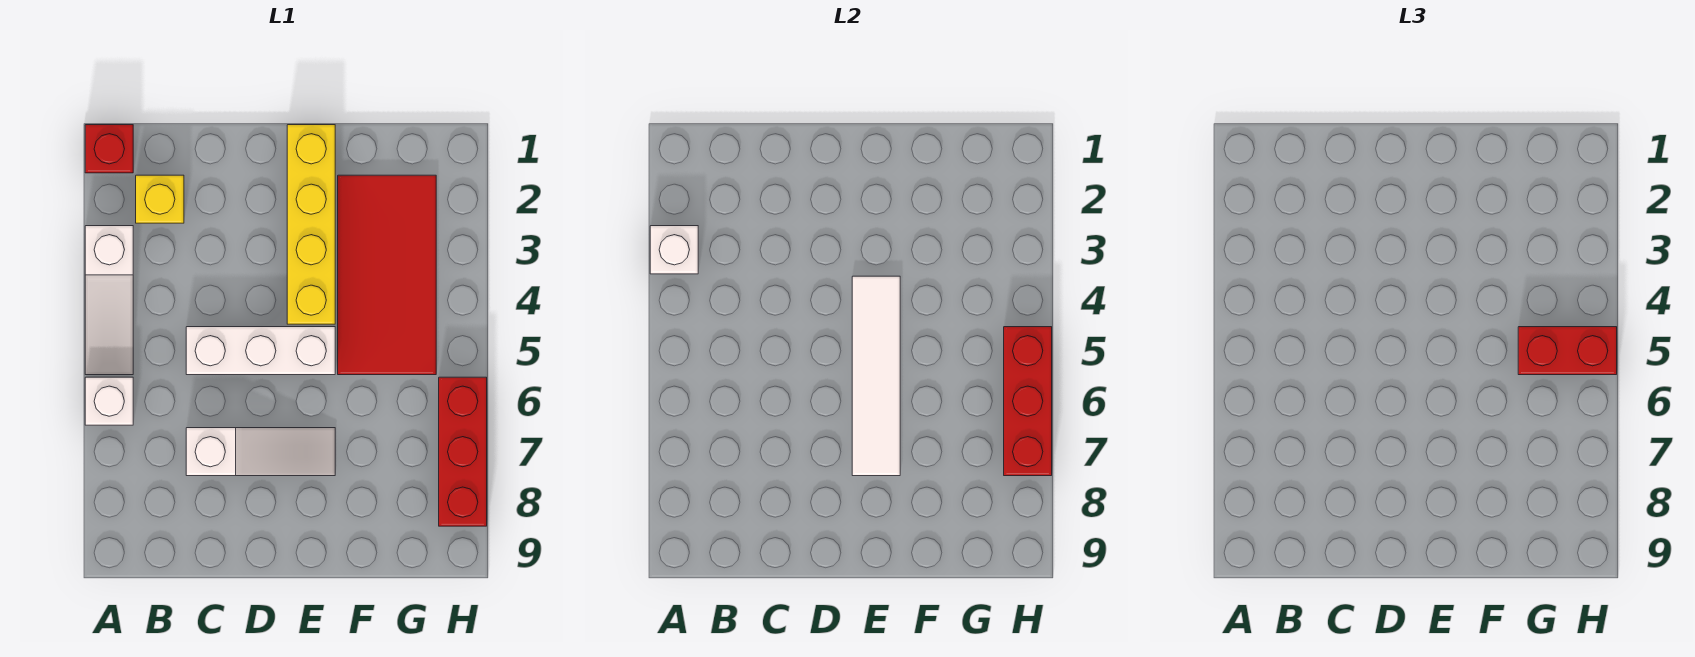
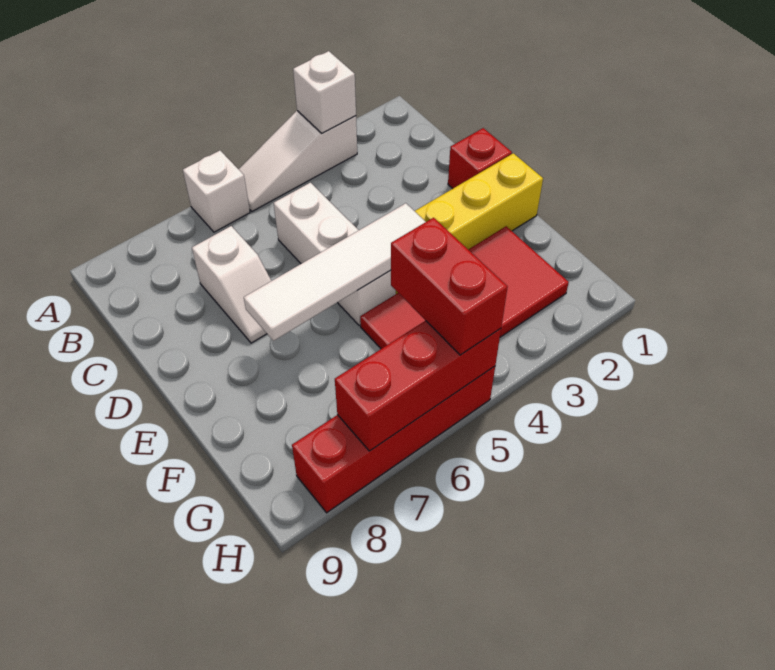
red brick A1 level 1 -> red brick D1 level 1
yellow brick B2 level 1 -> none
white slope C7:E7 level 1 top C -> white slope C7:D7 level 1 top C
red brick H6:H8 level 1 -> red brick H5:H8 level 1

